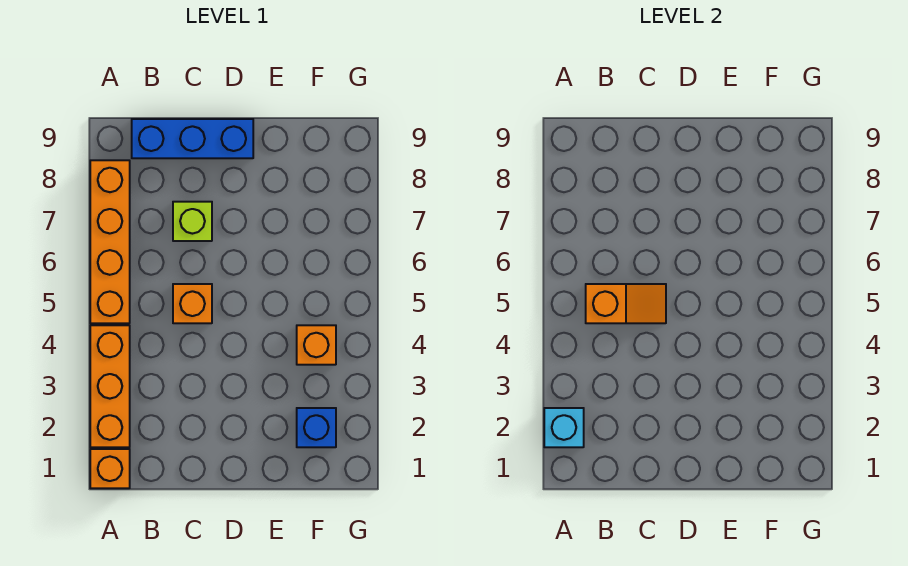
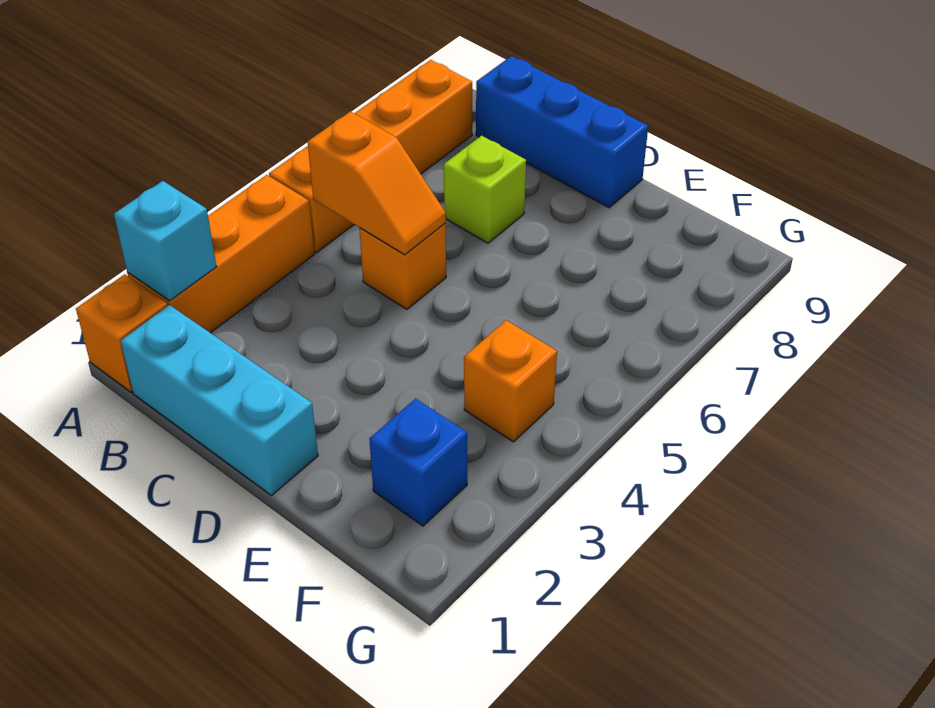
none -> cyan brick B1:D1 level 1

